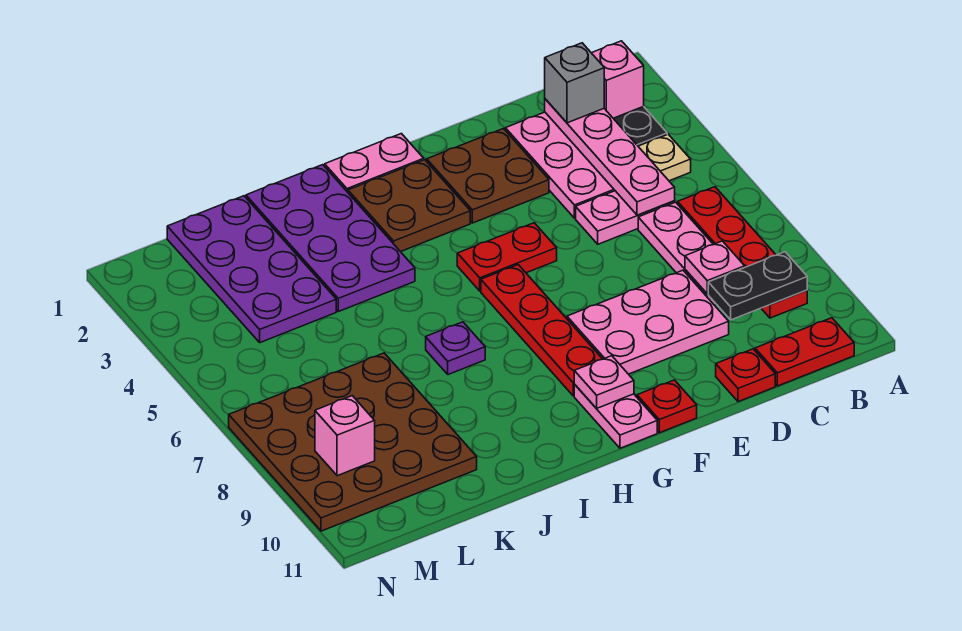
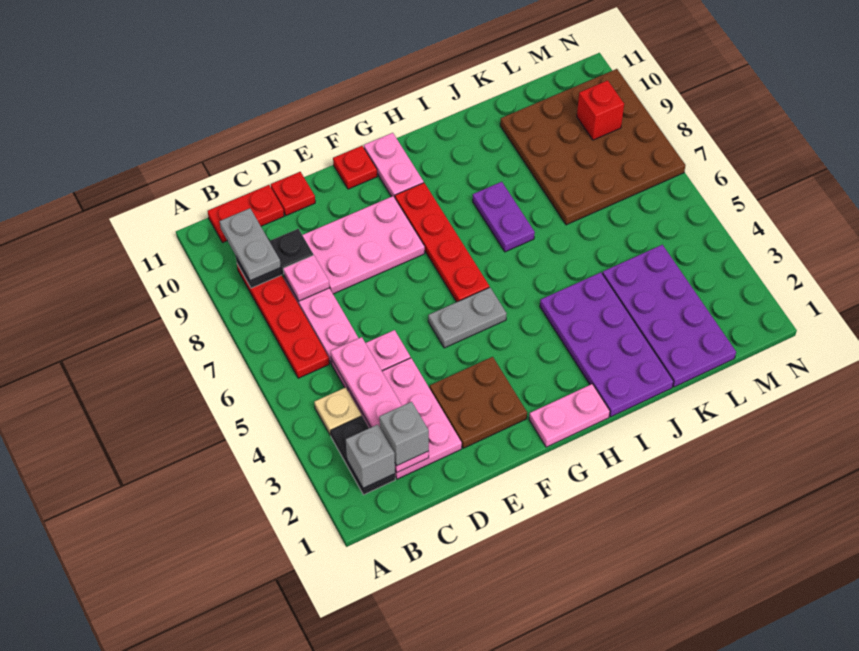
pink brick B2 level 2 -> grey brick B2 level 2
none -> grey plate B9:B10 level 3
red plate F5:G5 level 1 -> grey plate F5:G5 level 1
brown plate G2:H3 level 1 -> none
pink plate G10 level 2 -> none
purple plate I7 level 1 -> purple plate I7:I8 level 1
pink brick M9 level 2 -> red brick M9 level 2

